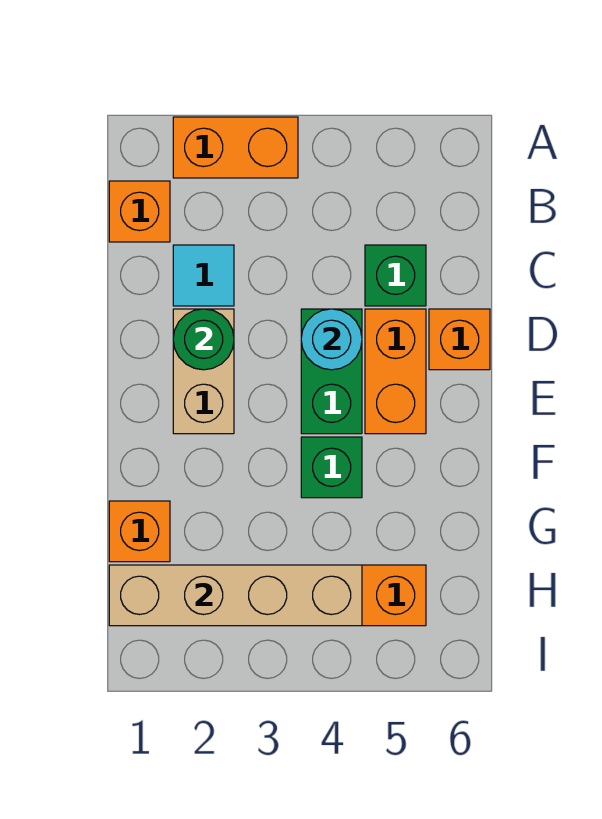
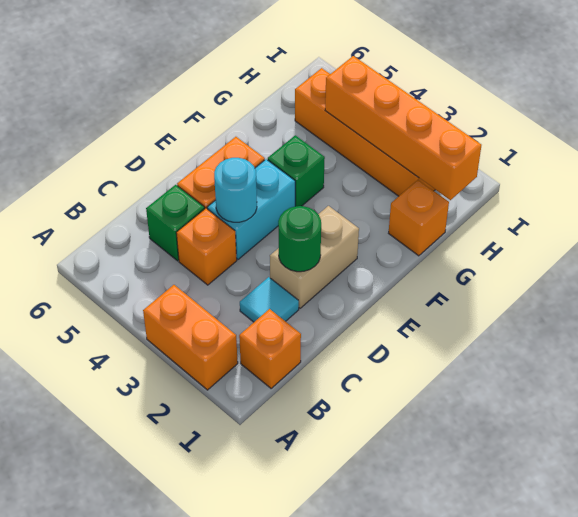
green brick D4:E4 level 1 -> cyan brick D4:E4 level 1
orange brick D6 level 1 -> orange brick C4 level 1
tan brick H1:H4 level 2 -> orange brick H1:H4 level 2

